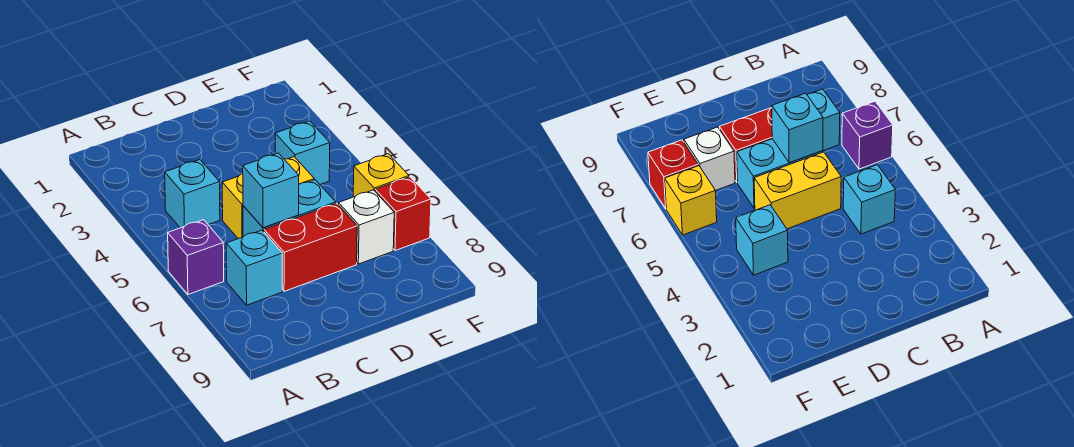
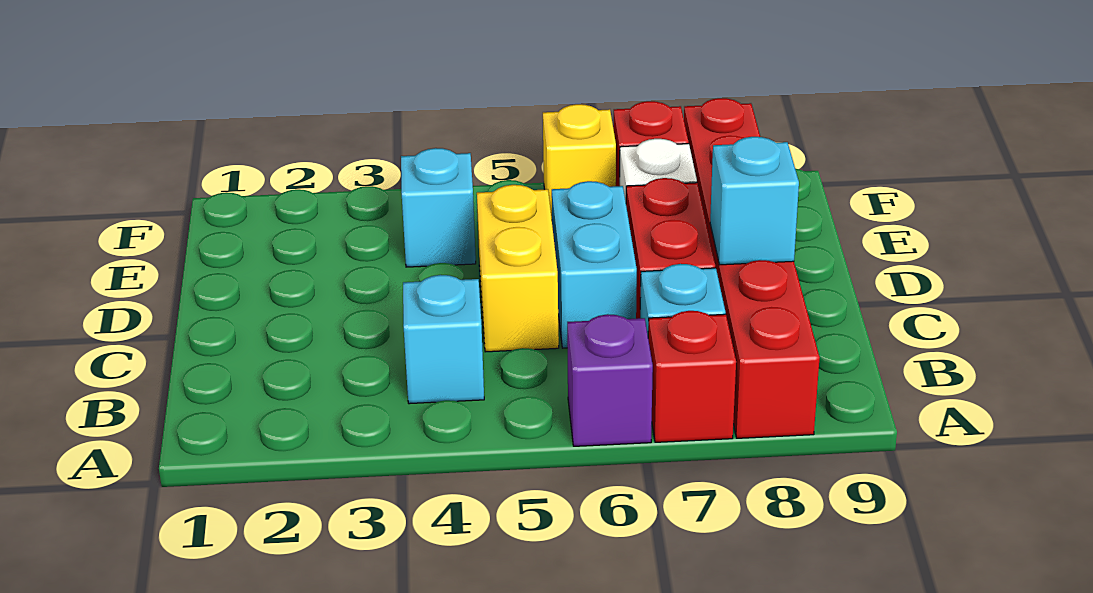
none -> red brick A7 level 1
none -> red brick A8:F8 level 1
cyan brick C6 level 2 -> cyan brick C8 level 2

